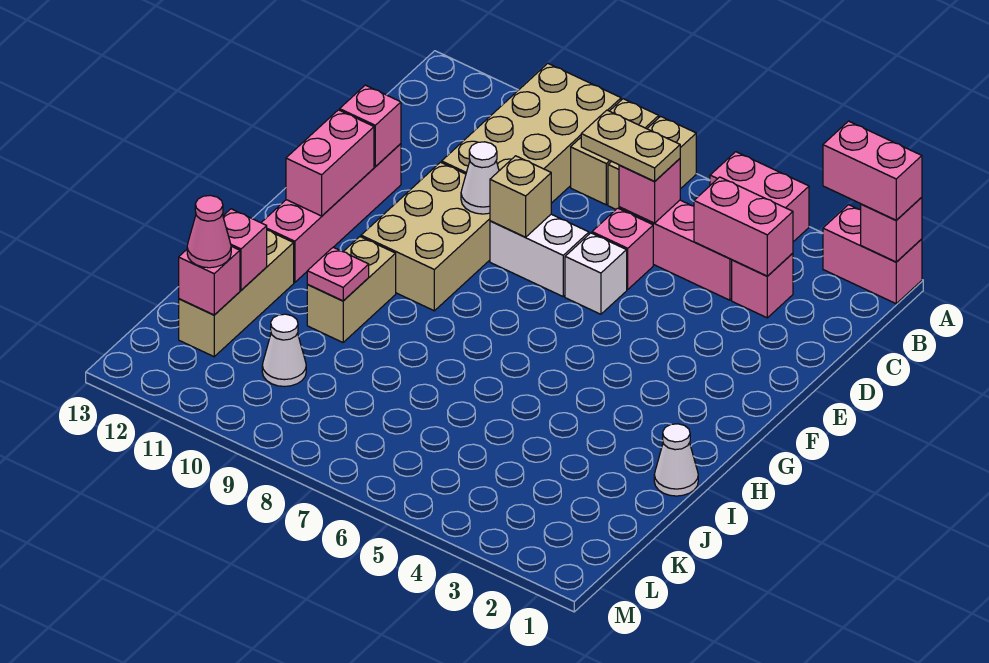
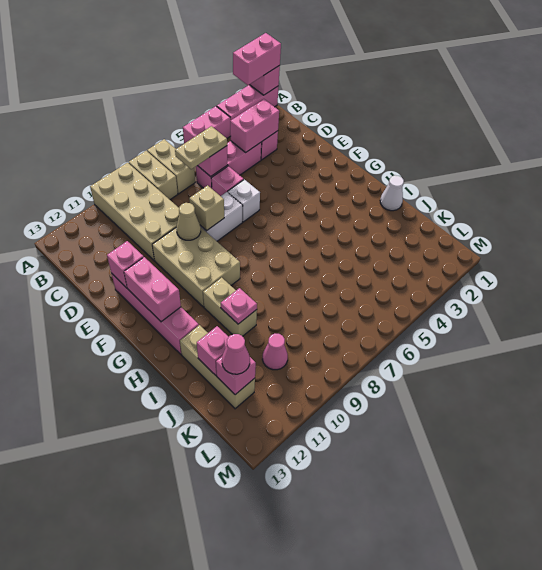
pink brick A1:A2 level 1 -> pink brick A1:A3 level 1
white cone E9 level 2 -> tan cone E9 level 2
white cone K10 level 1 -> pink cone K10 level 1

